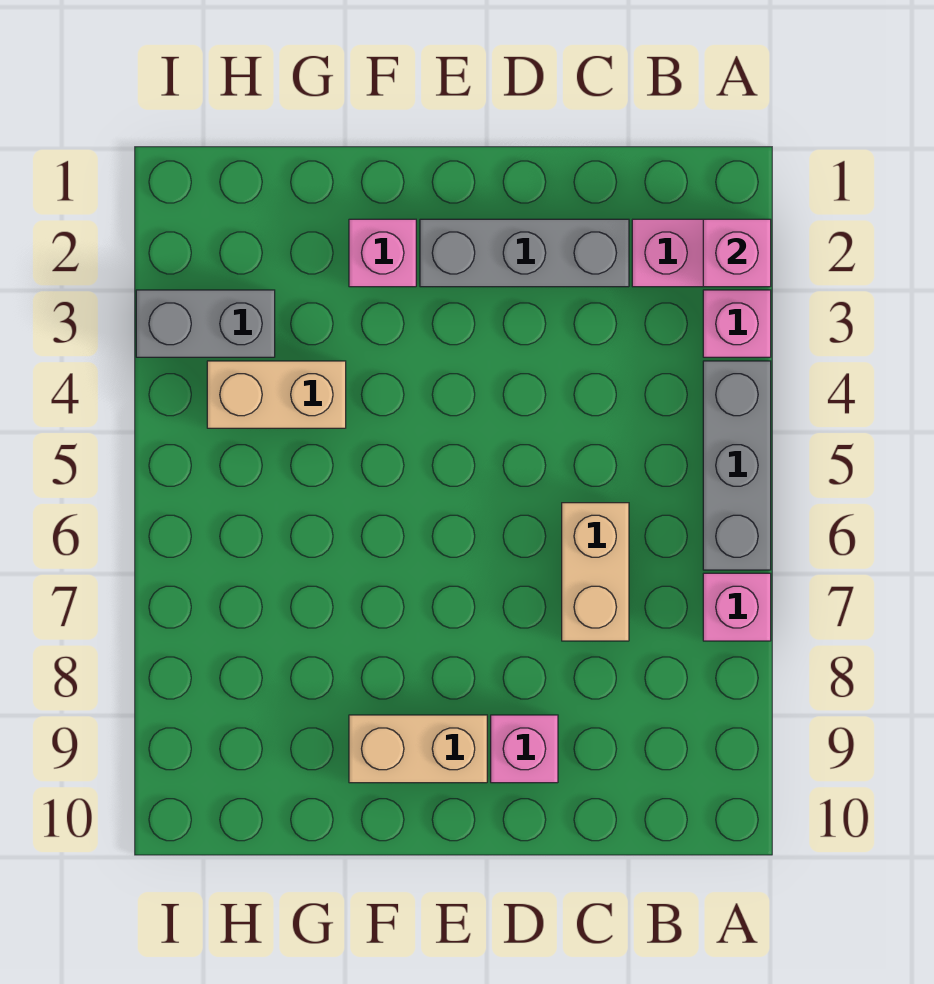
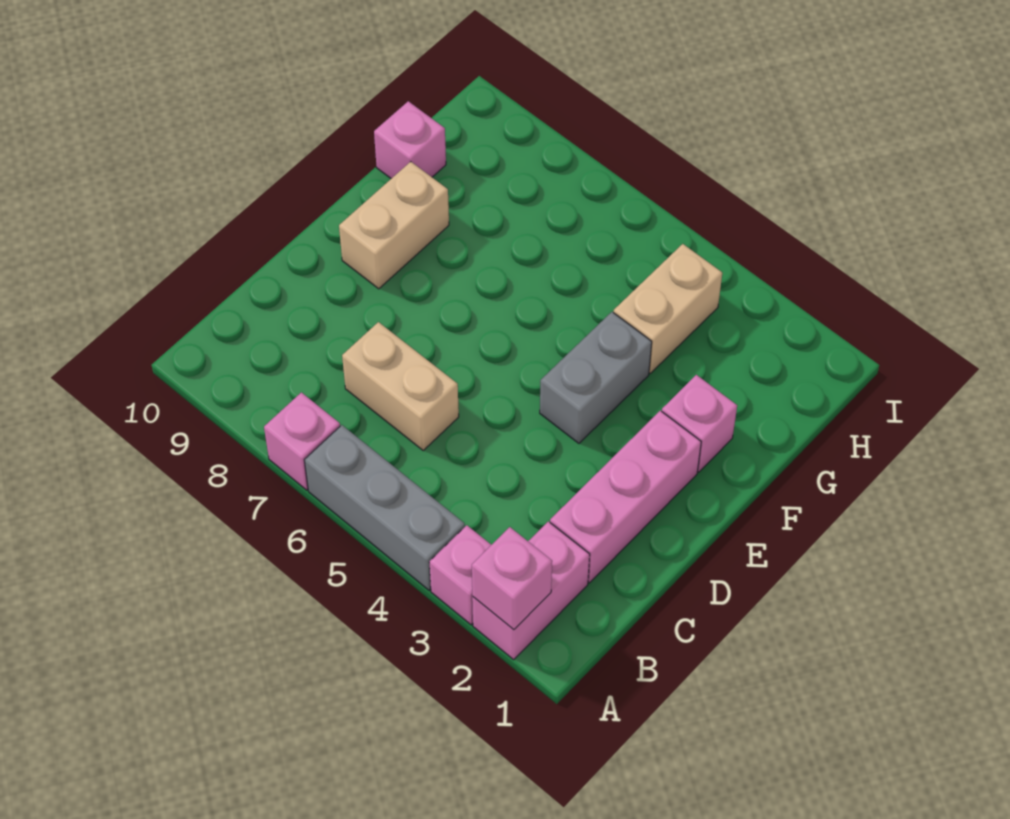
grey brick C2:E2 level 1 -> pink brick C2:E2 level 1
pink brick D9 level 1 -> pink brick G10 level 1
grey brick H3:I3 level 1 -> grey brick E4:F4 level 1

